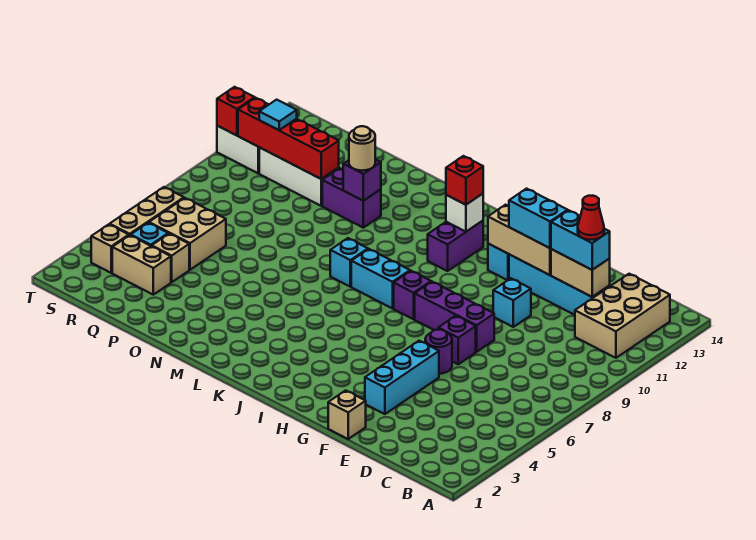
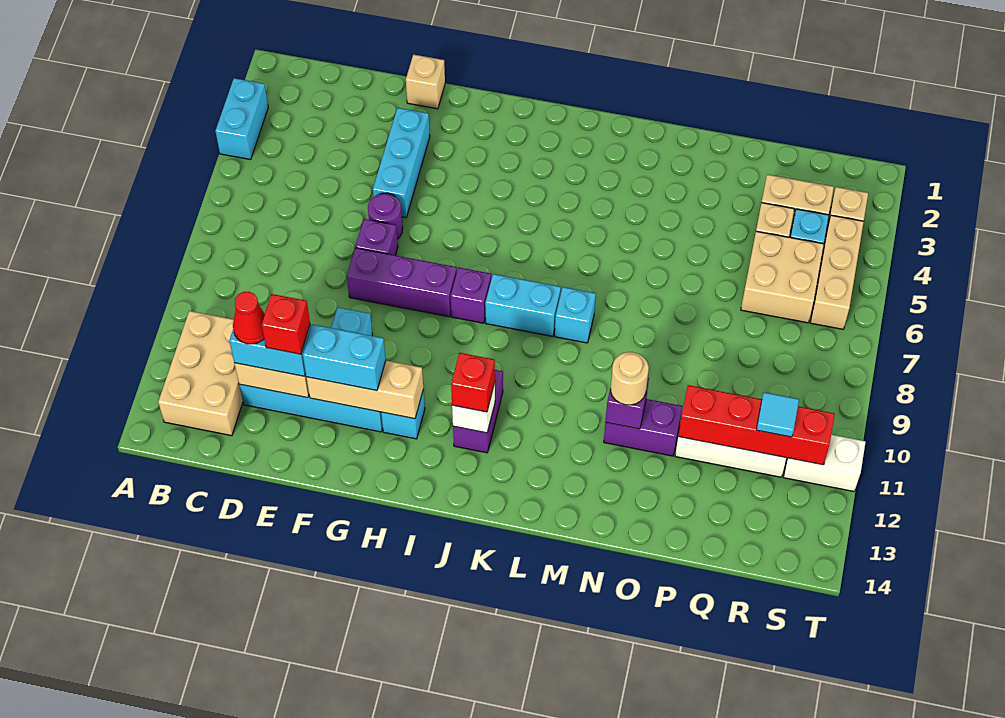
none -> cyan brick A3:A4 level 1
red brick T11 level 2 -> red brick E12 level 4

